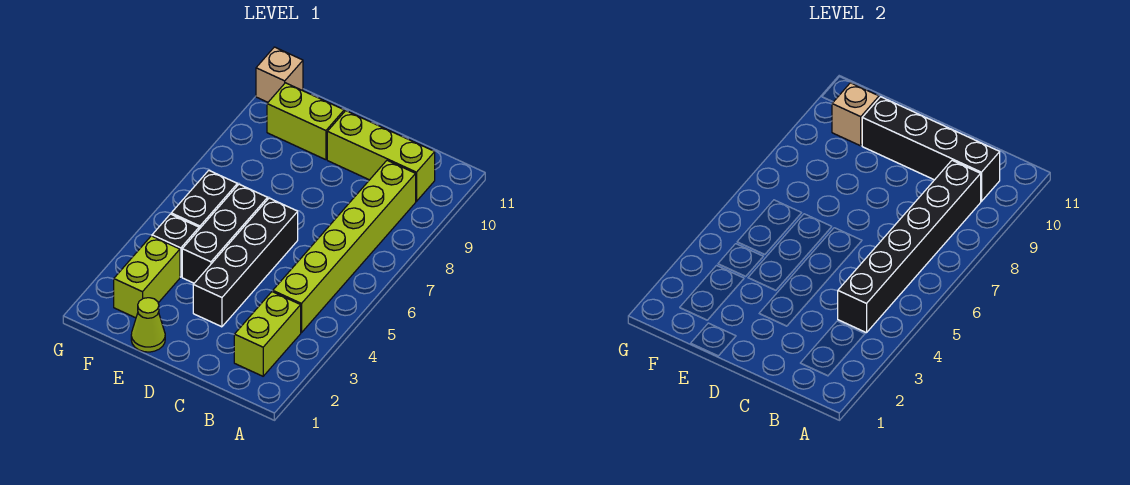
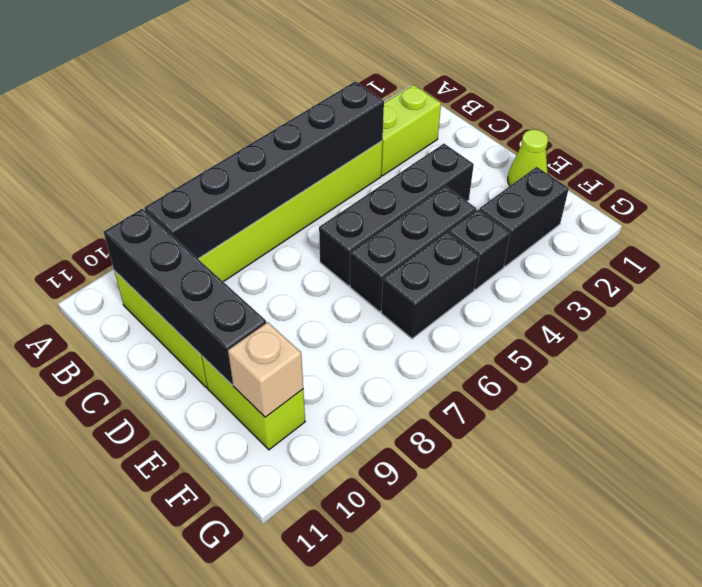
lime brick F2:F3 level 1 -> black brick F2:F3 level 1
tan brick G11 level 1 -> none

